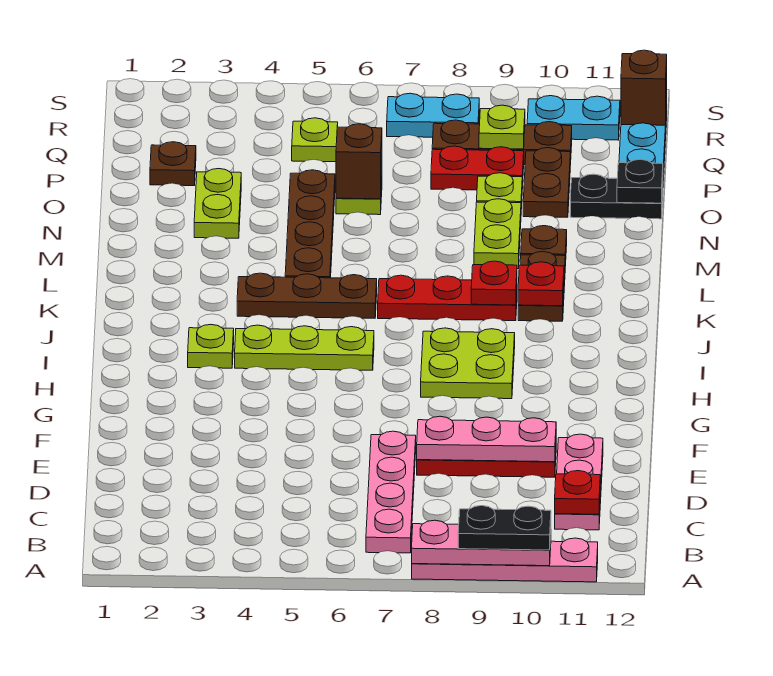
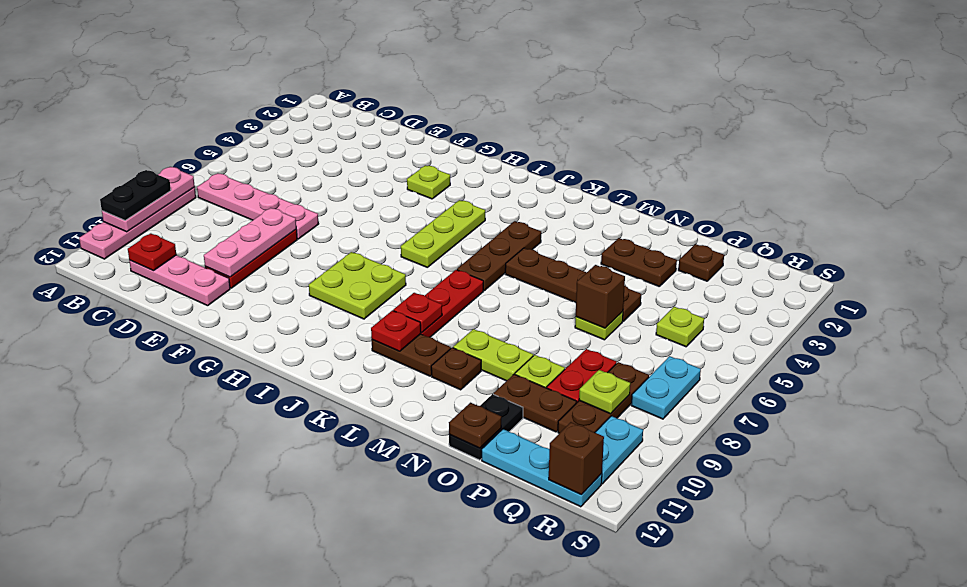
lime plate I3 level 1 -> lime plate G3 level 1
lime plate N3:O3 level 1 -> brown plate N3:O3 level 1
black plate O12 level 2 -> brown plate O12 level 2

